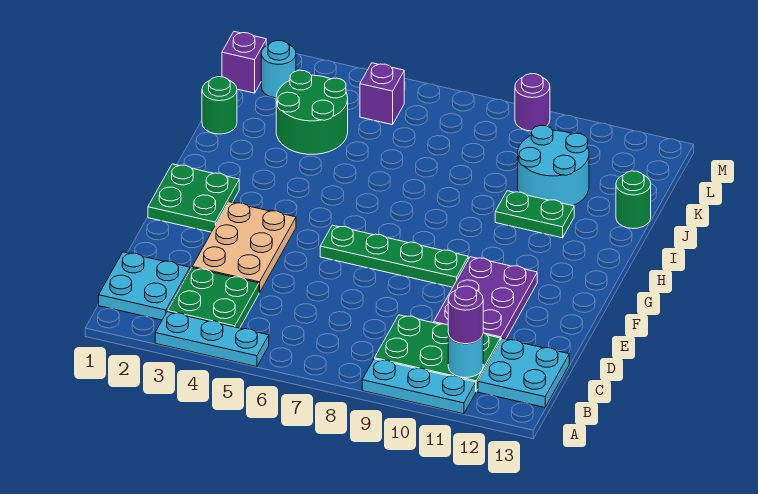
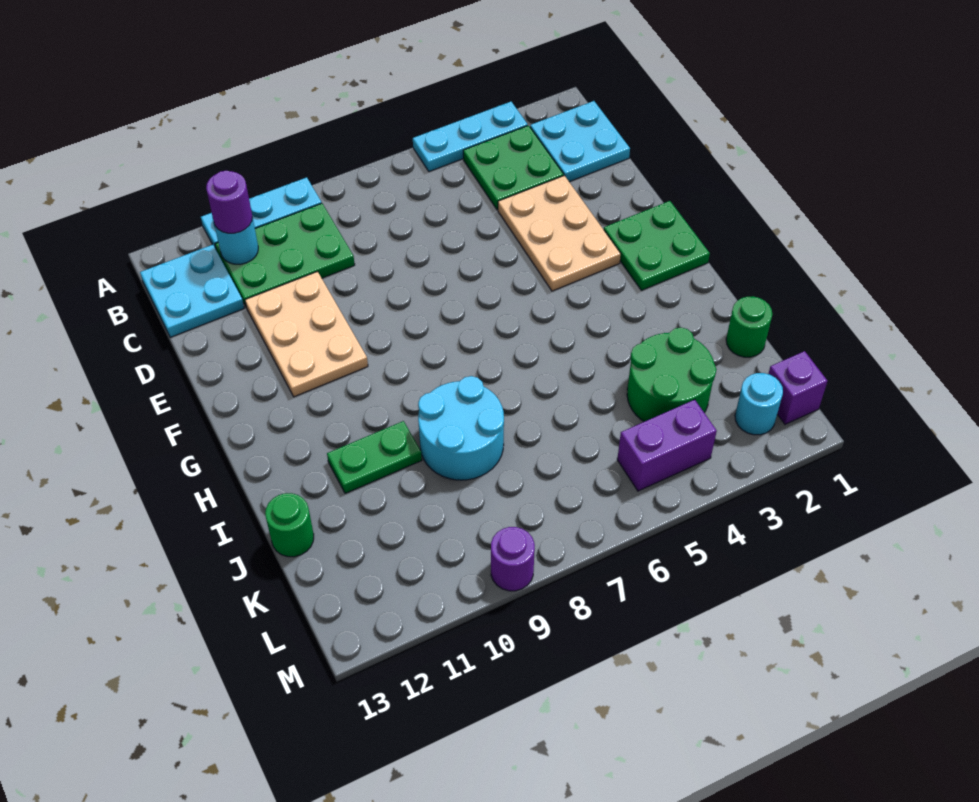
purple plate D10:F11 level 1 -> tan plate D10:F11 level 1
green plate F6:F9 level 1 -> none
cyan round brick J10:K11 level 1 -> cyan round brick I8:J9 level 1
purple brick L5 level 1 -> purple brick L4:L5 level 1

